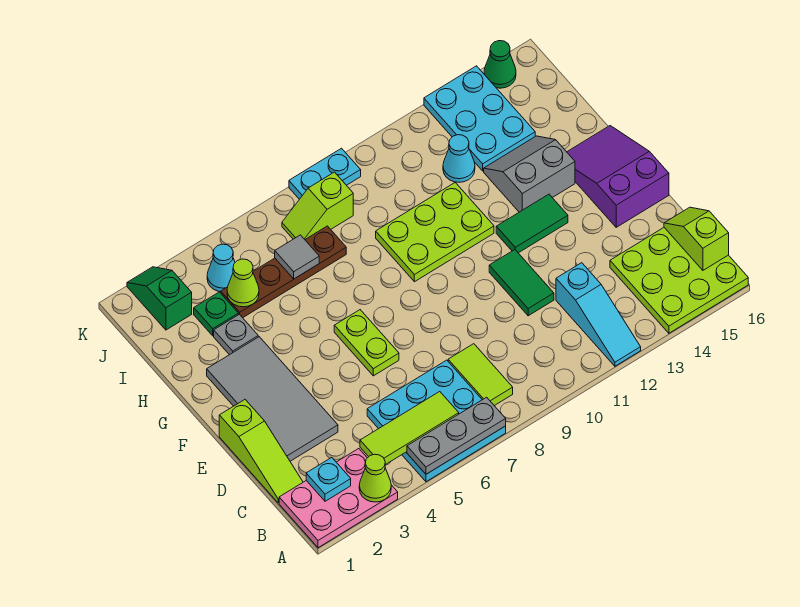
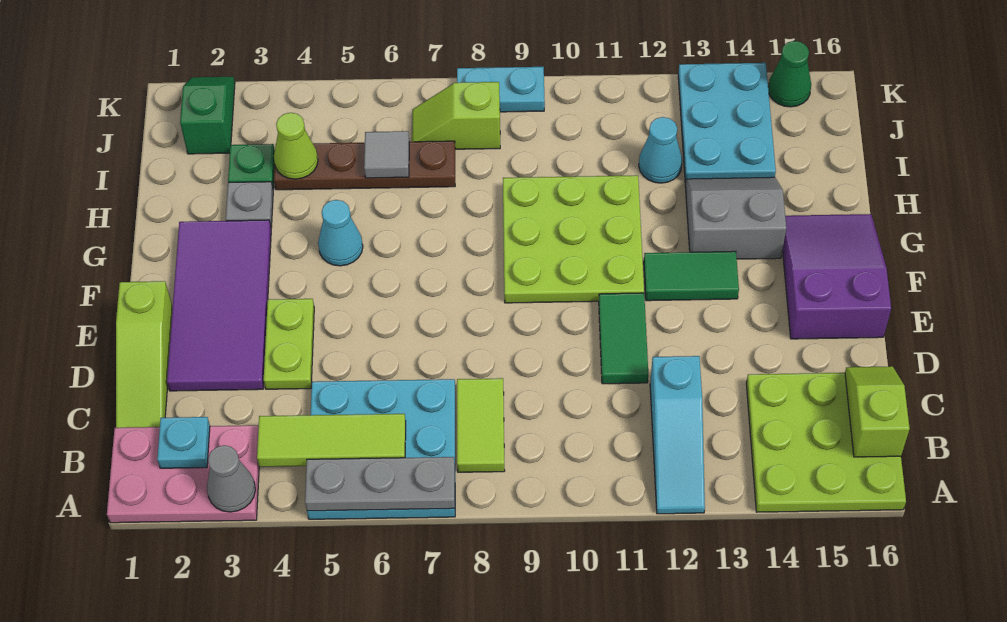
lime cone A3 level 2 -> grey cone A3 level 2
grey tile D2:G3 level 1 -> purple tile D2:G3 level 1
lime plate E6:F6 level 1 -> lime plate D4:E4 level 1
lime plate G9:H11 level 1 -> lime plate F9:H11 level 1
cyan cone J4 level 1 -> cyan cone G5 level 1

